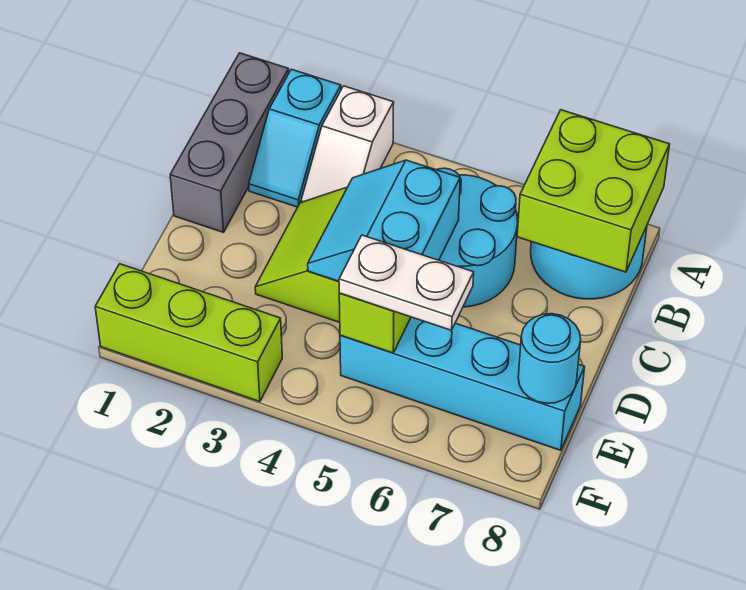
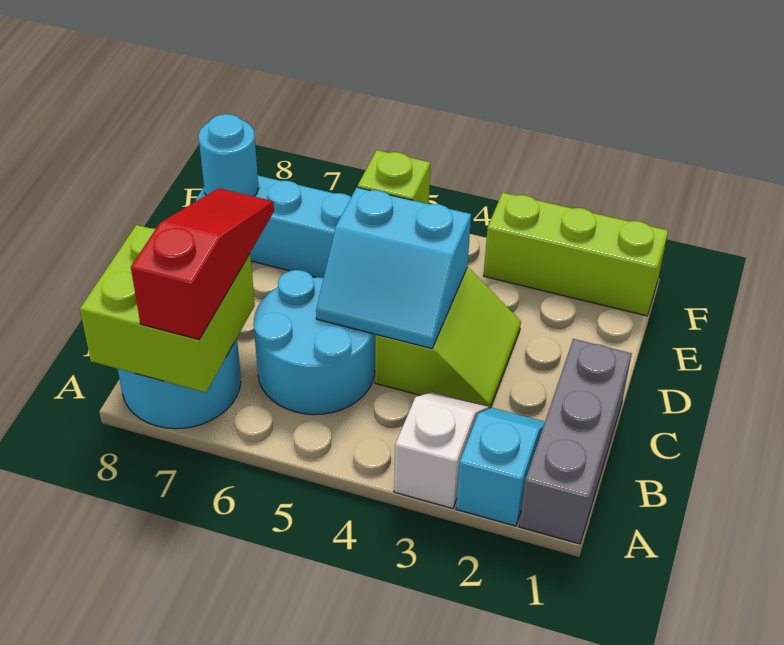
none -> red slope A7:C7 level 3 top A
cyan slope C4:D5 level 2 top 5 -> cyan slope C4:D5 level 2 top D
white plate E5:E6 level 3 -> none

